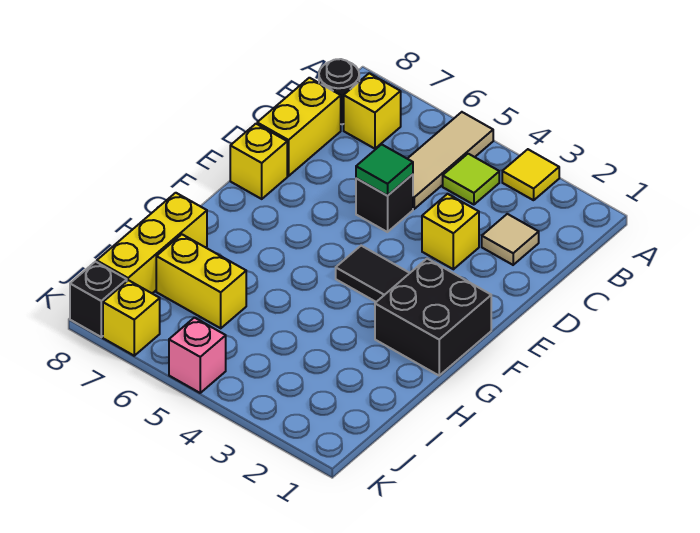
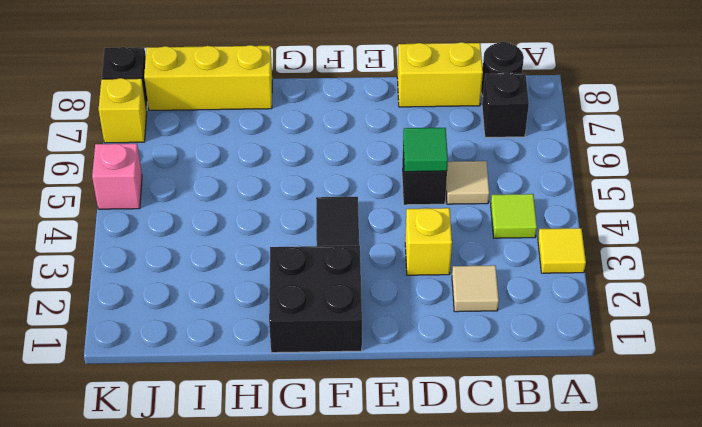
tan tile A5:C5 level 1 -> tan tile C5 level 1
yellow brick B7 level 1 -> black brick B7 level 1
yellow brick E8 level 1 -> none
yellow brick I6:I7 level 1 -> none

